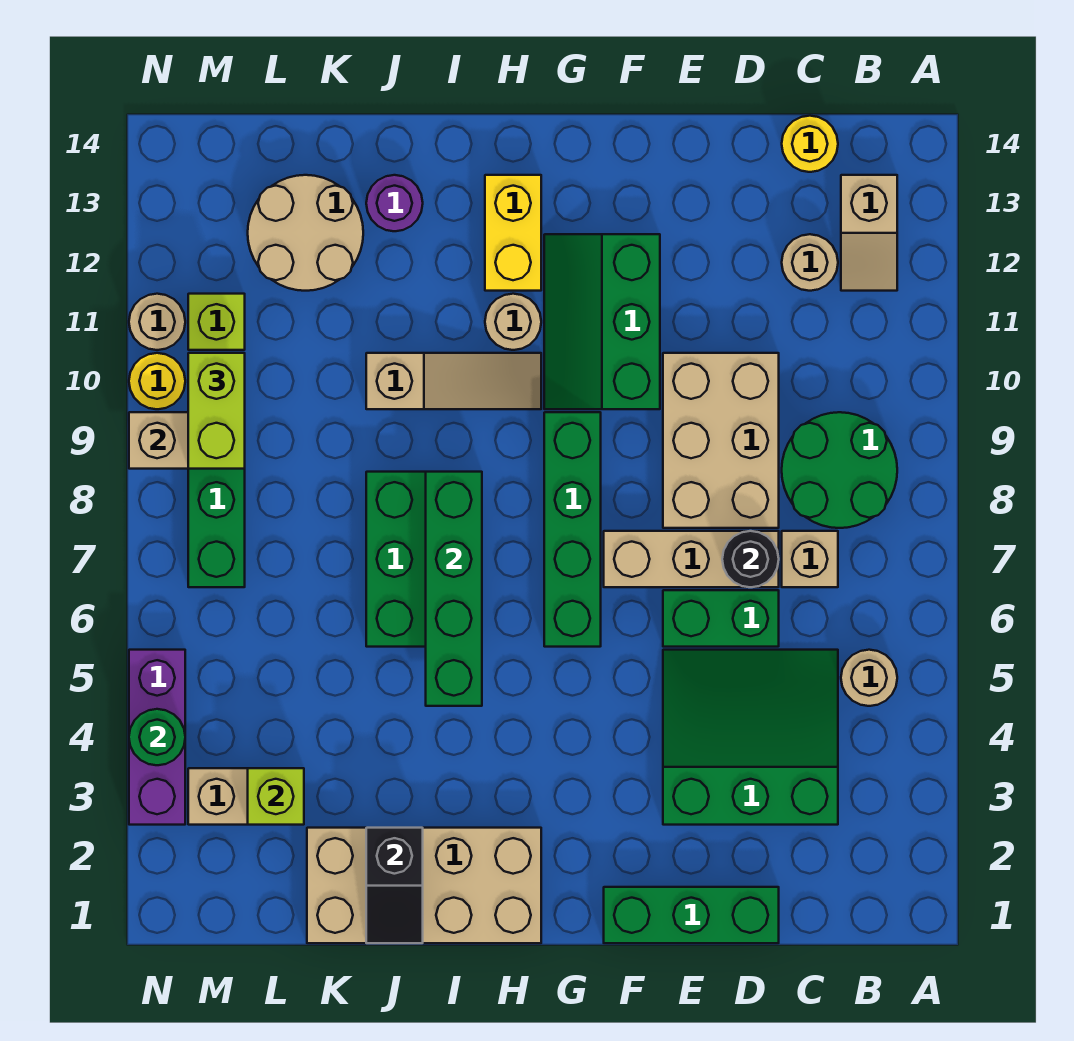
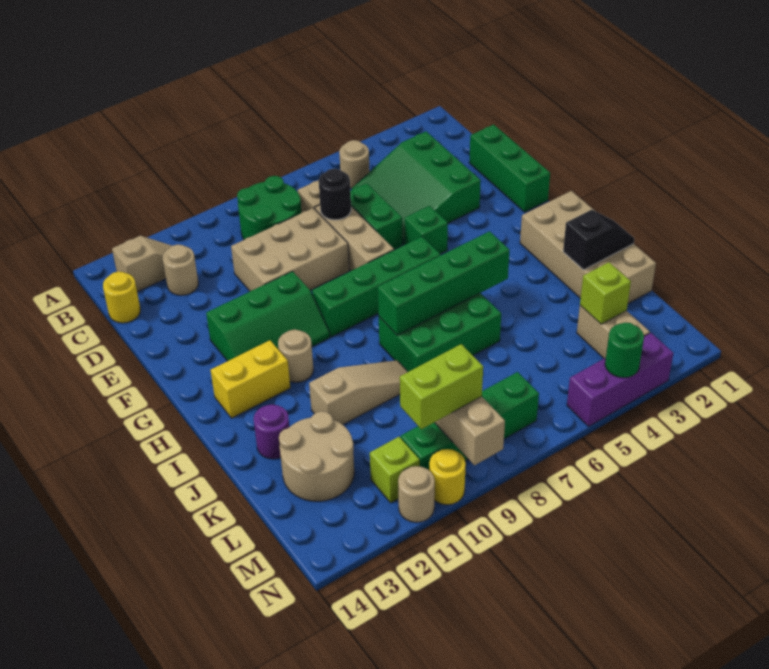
none -> green brick F5 level 1
tan slope H10:J10 level 1 top J -> tan slope J9:J11 level 1 top 11

